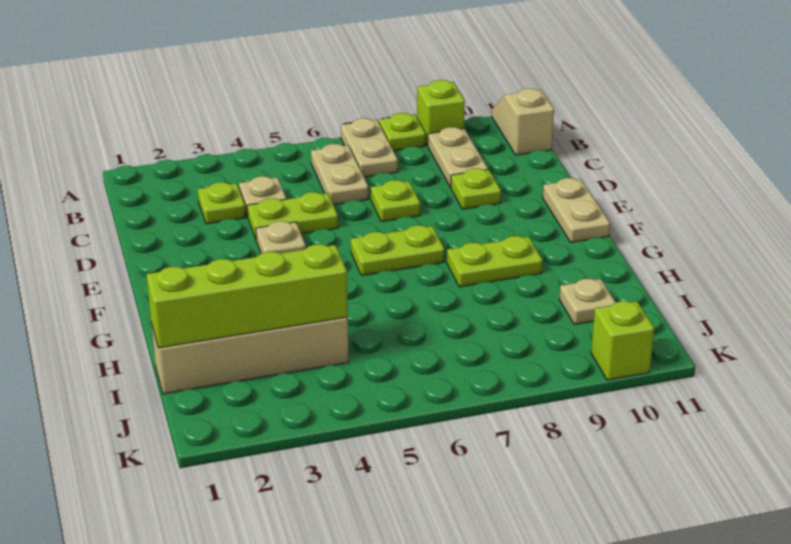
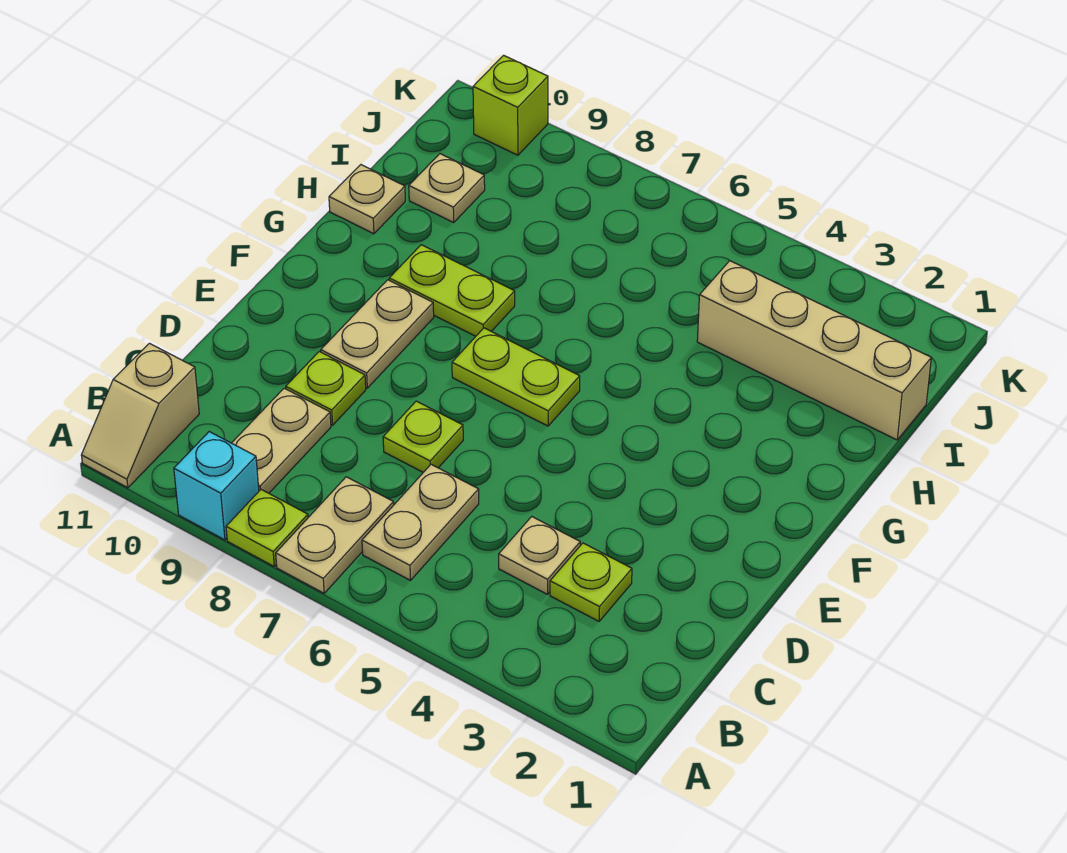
lime brick A9 level 1 -> cyan brick A9 level 1
lime plate D4:D5 level 1 -> none
tan plate E4 level 1 -> tan plate H11 level 1
tan plate E11:F11 level 1 -> tan plate E9:F9 level 1
lime brick I1:I4 level 2 -> none

